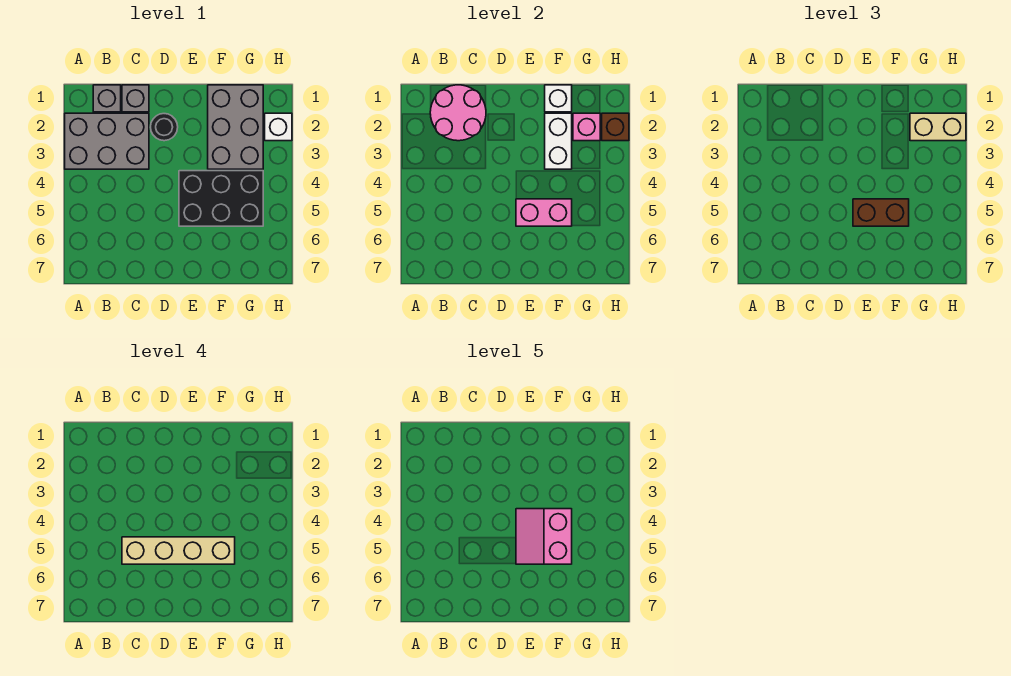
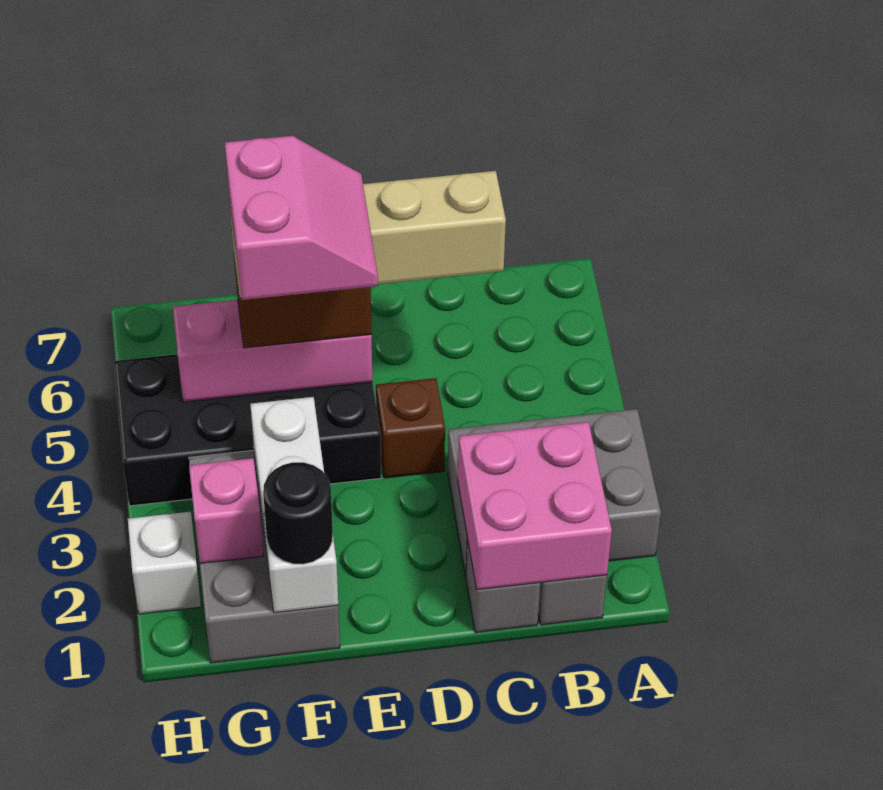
pink round brick B1:C2 level 2 -> pink brick B1:C2 level 2
black round brick D2 level 1 -> black round brick F1 level 3
black brick E4:G5 level 1 -> black brick E4:H5 level 1
pink brick E5:F5 level 2 -> pink brick E5:G5 level 2
tan brick G2:H2 level 3 -> none
brown brick H2 level 2 -> brown brick D4 level 1

